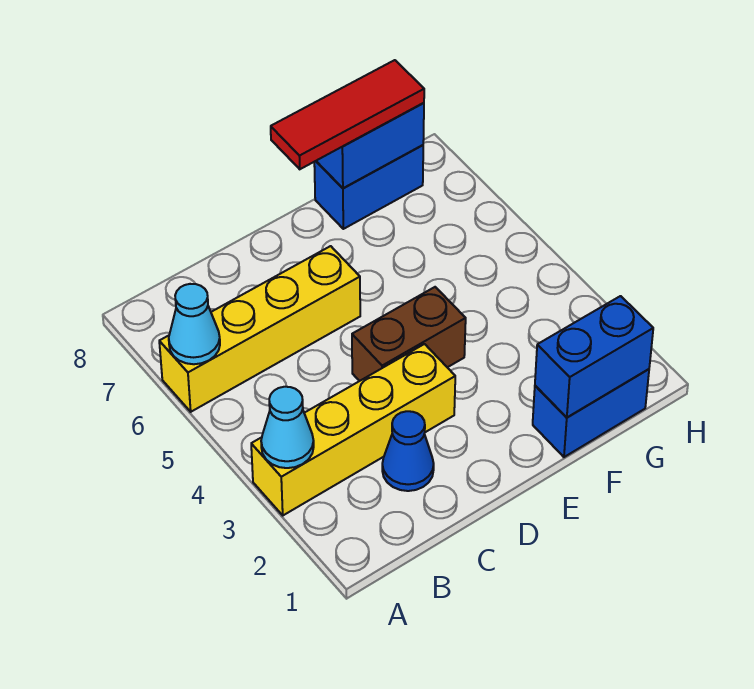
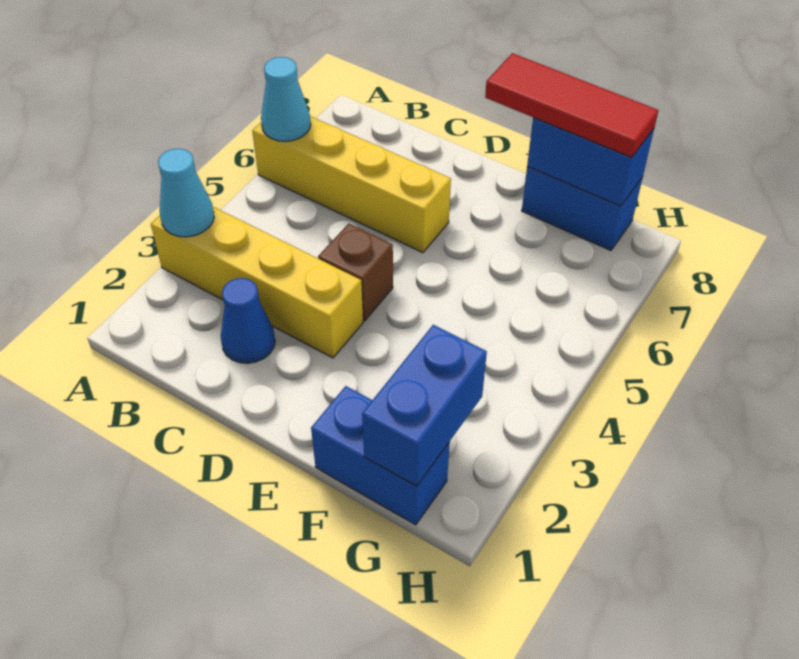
brown brick D4:E4 level 1 -> brown brick D4 level 1
blue brick F1:G1 level 2 -> blue brick G1:G2 level 2

